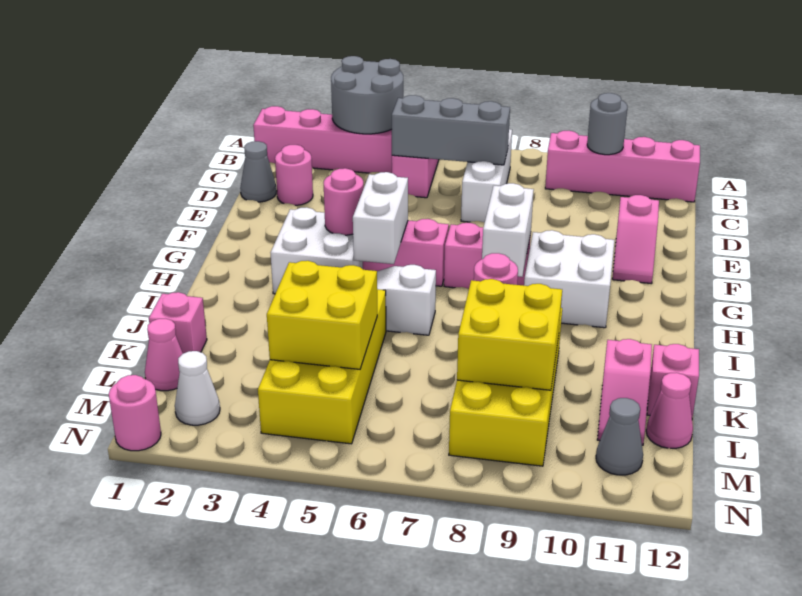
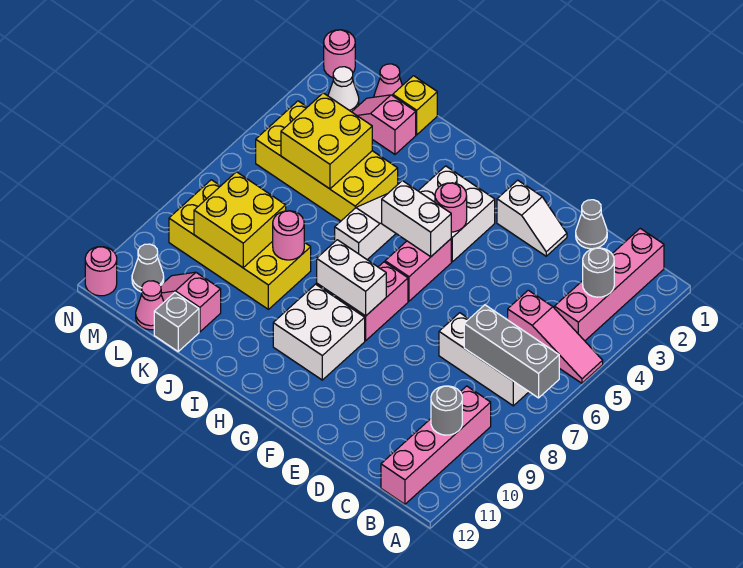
grey round brick A3:B4 level 2 -> grey round brick B3 level 2
grey brick C5:C7 level 2 -> grey brick A7:C7 level 2
pink round brick D2 level 1 -> pink round brick N12 level 1
none -> white slope E2:F2 level 1 top F
pink slope E11:F11 level 1 top E -> pink slope K2:L2 level 1 top K
pink brick K1 level 1 -> yellow brick K1 level 1
pink brick K12 level 1 -> grey brick K12 level 1

